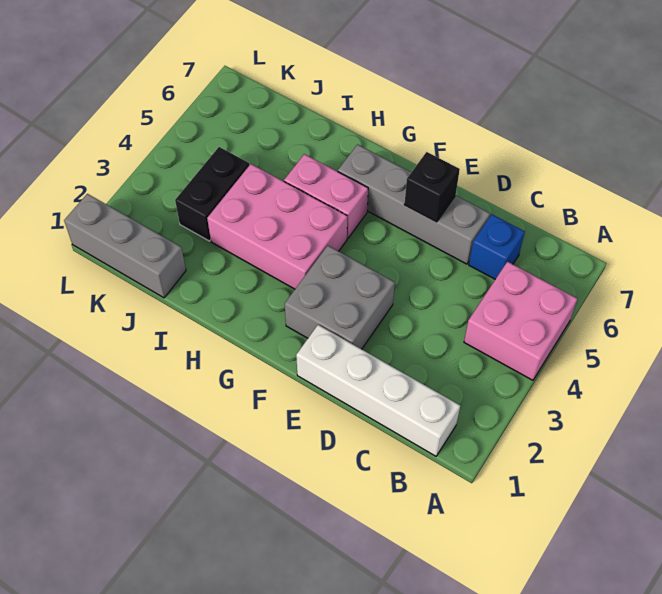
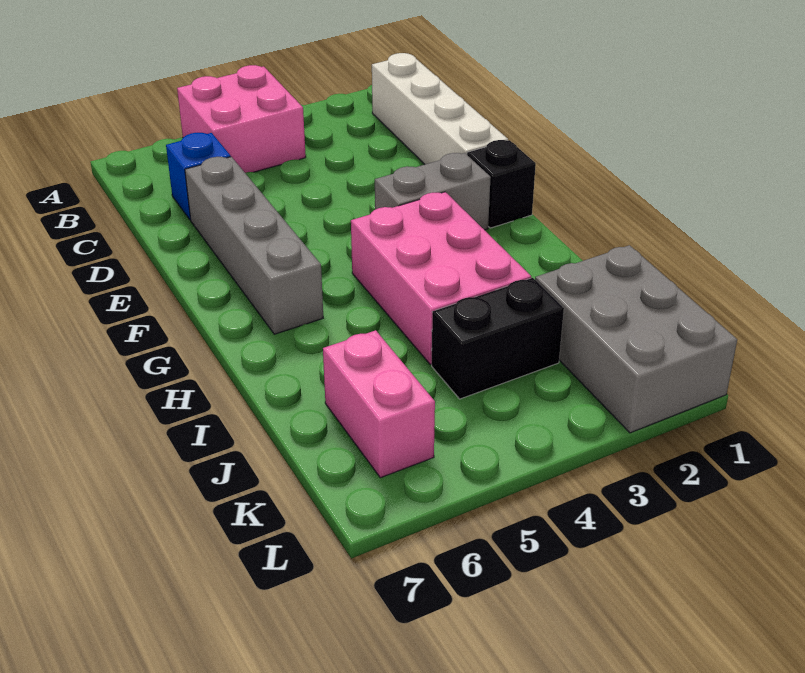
grey brick E2:F3 level 1 -> grey brick F2:F3 level 1
black brick E6 level 2 -> black brick F1 level 1
pink brick G5:H5 level 1 -> pink brick J6:K6 level 1
grey brick J1:L1 level 1 -> grey brick J1:L2 level 1

